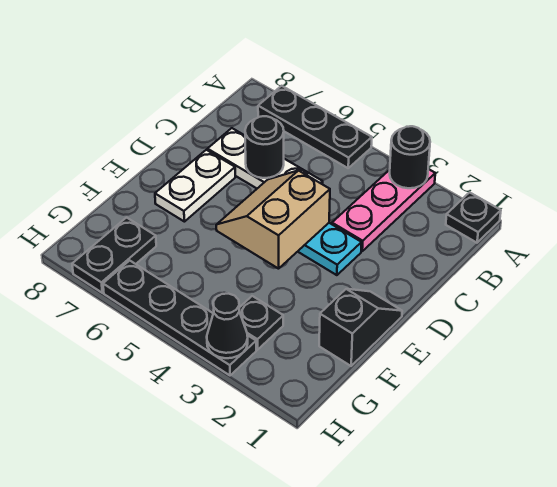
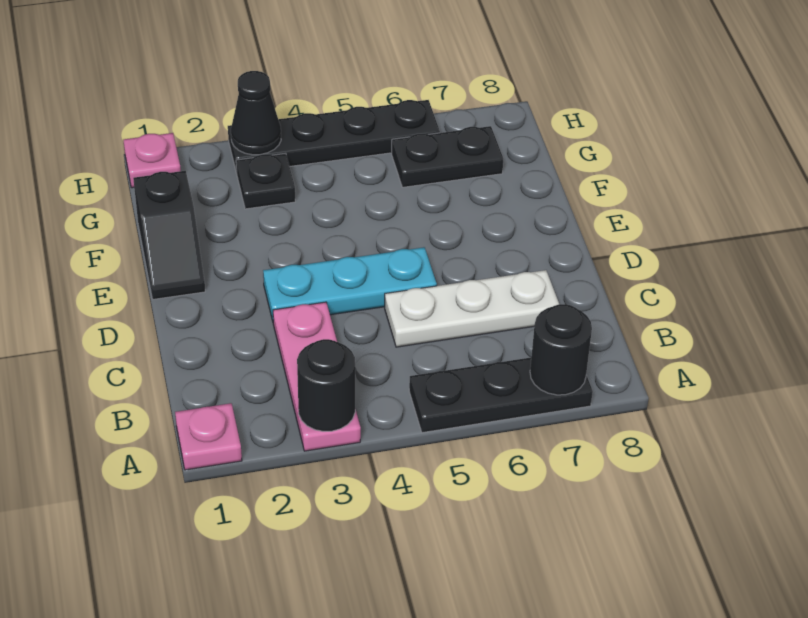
black plate A1 level 1 -> pink plate A1 level 1
black round brick C6 level 2 -> black round brick A7 level 2
tan slope D4:E5 level 2 top 4 -> none
white plate D7:E7 level 1 -> none
black plate G7:H7 level 1 -> black plate G6:G7 level 1
none -> pink plate H1 level 1

